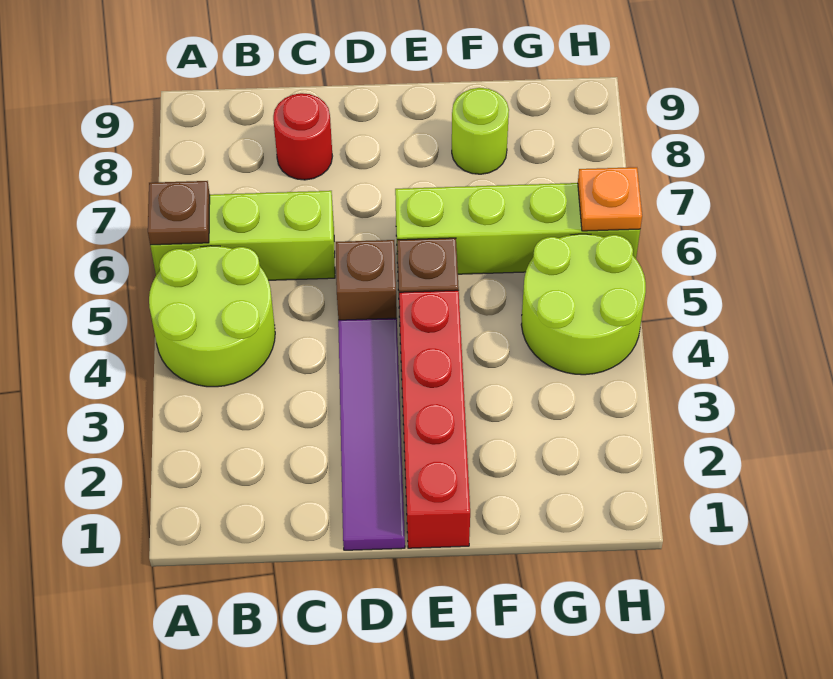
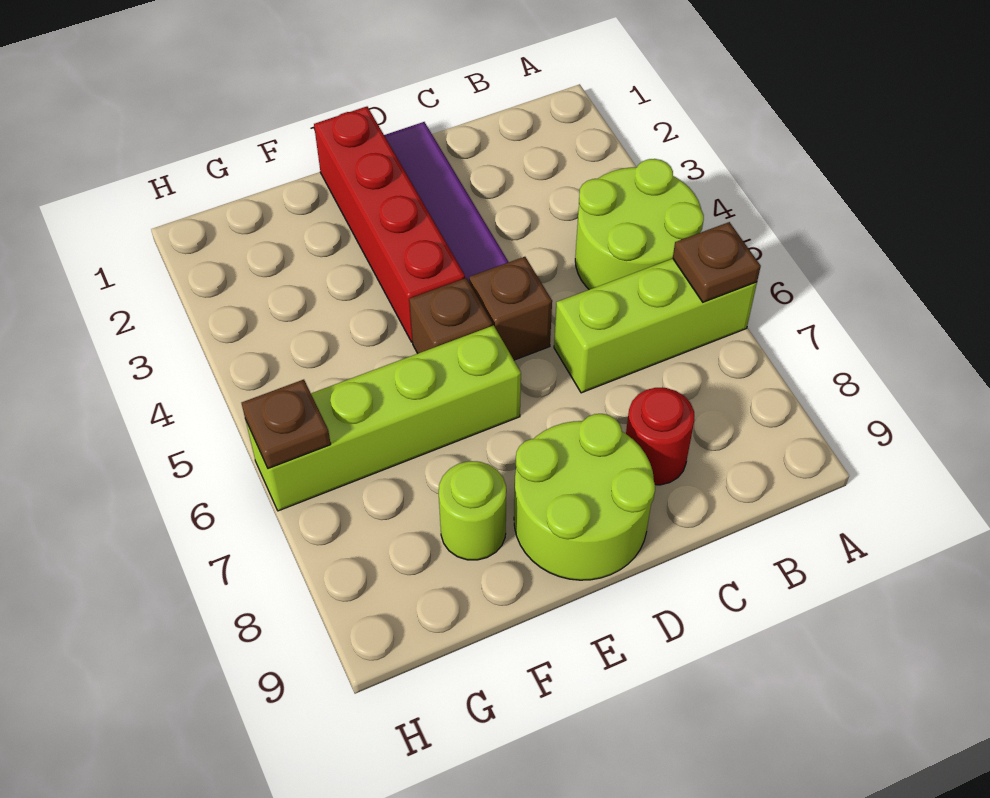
lime round brick G4:H5 level 1 -> lime round brick D8:E9 level 1
orange plate H6 level 2 -> brown plate H6 level 2

